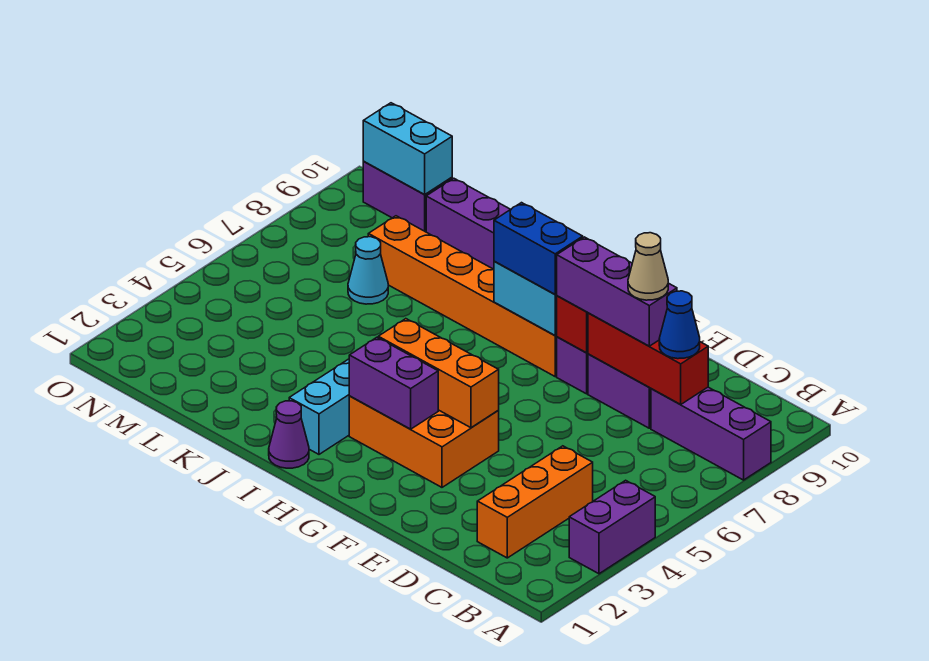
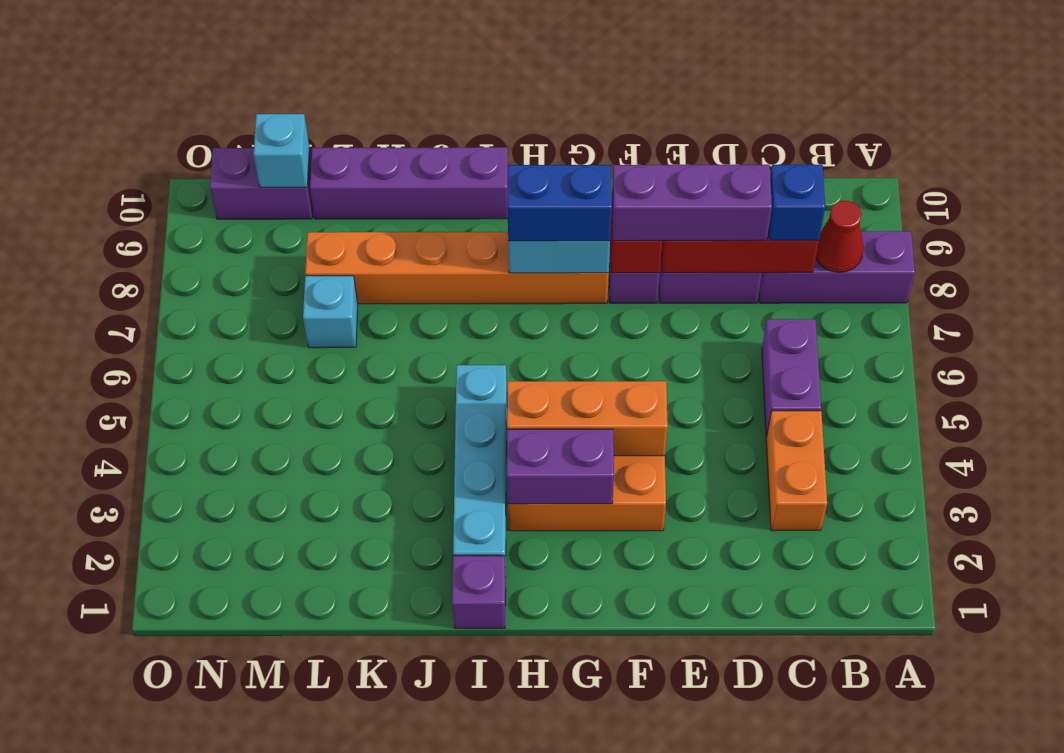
purple brick A3:A4 level 1 -> purple brick C5:C6 level 1
none -> red cone B8 level 2
orange brick C2:C4 level 1 -> orange brick C3:C4 level 1
blue cone C8 level 3 -> blue brick C8 level 3
tan cone D8 level 4 -> none
purple cone I1 level 1 -> purple brick I1 level 1
cyan cone L7 level 1 -> cyan brick L7 level 1
cyan brick M10:N10 level 2 -> cyan brick M10 level 2

